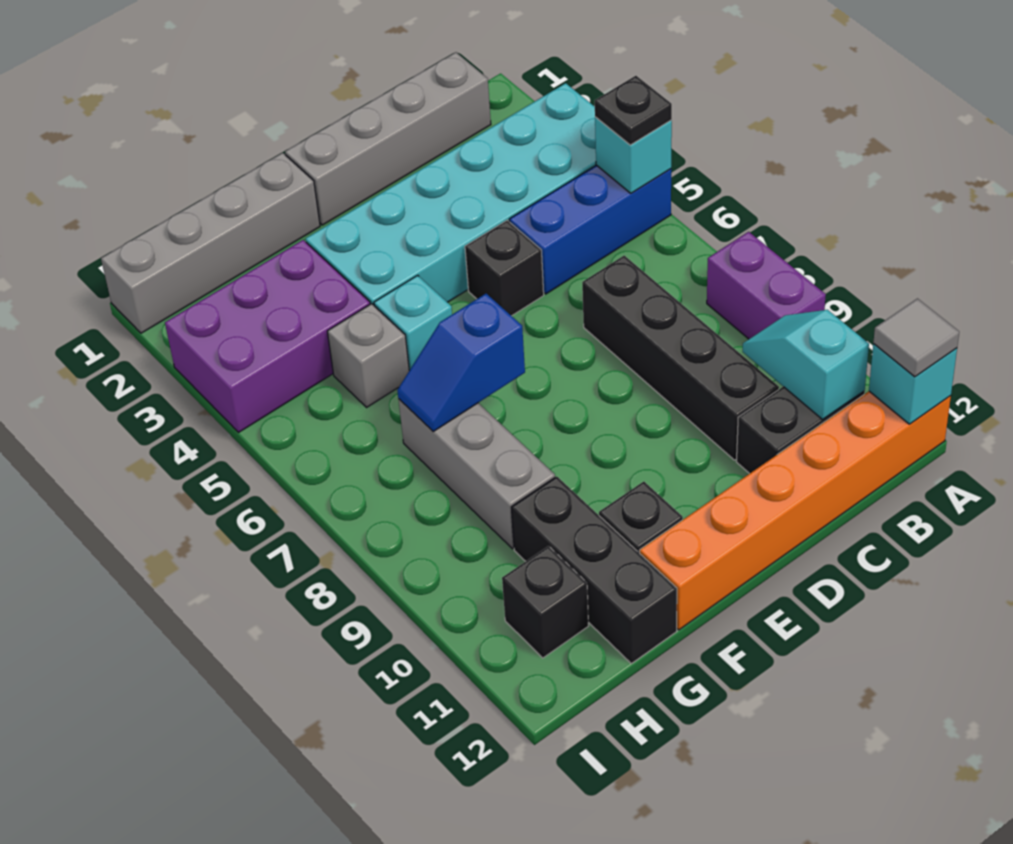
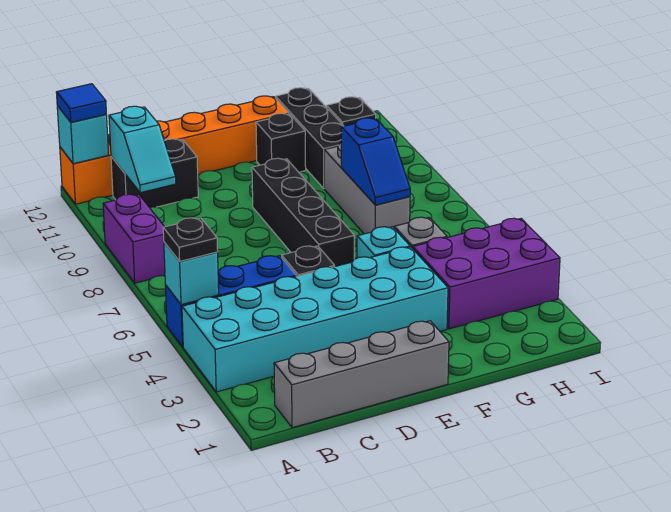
grey tile A12 level 3 -> blue tile A12 level 3
black brick C7:C10 level 1 -> black brick E6:E9 level 1
grey brick F1:I1 level 1 -> none
blue slope F7:G7 level 2 top F -> blue slope G7:G8 level 2 top 8

